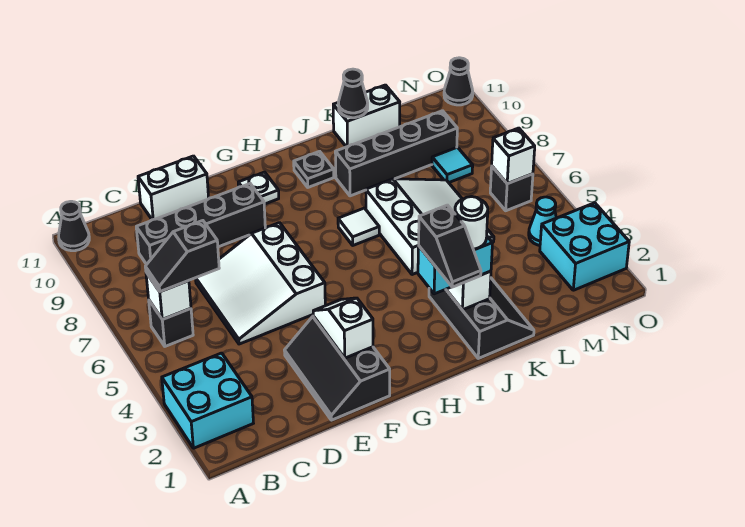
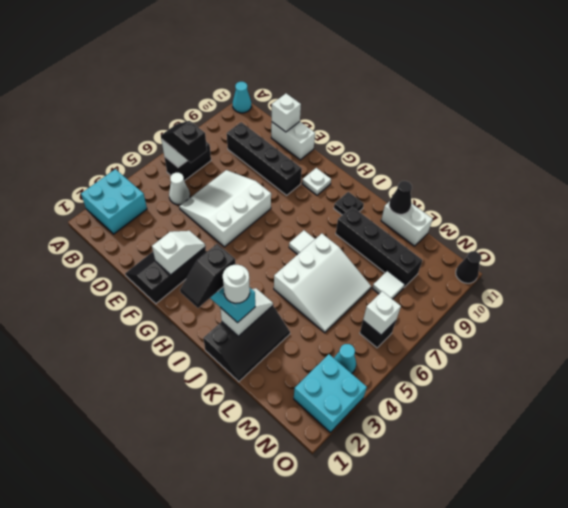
black cone A11 level 1 -> cyan cone A11 level 1
black brick B6 level 1 -> black brick B6:B7 level 1
none -> white cone C5 level 1
none -> white brick D11 level 2
cyan tile M8 level 1 -> white tile M8 level 1

